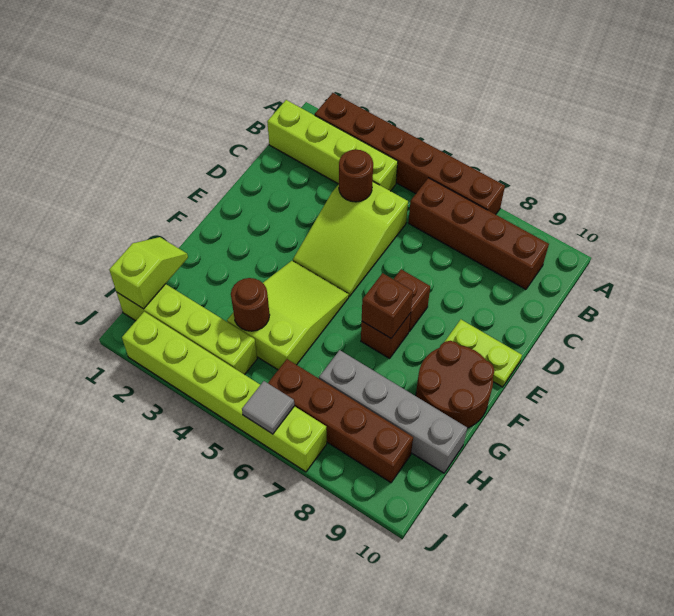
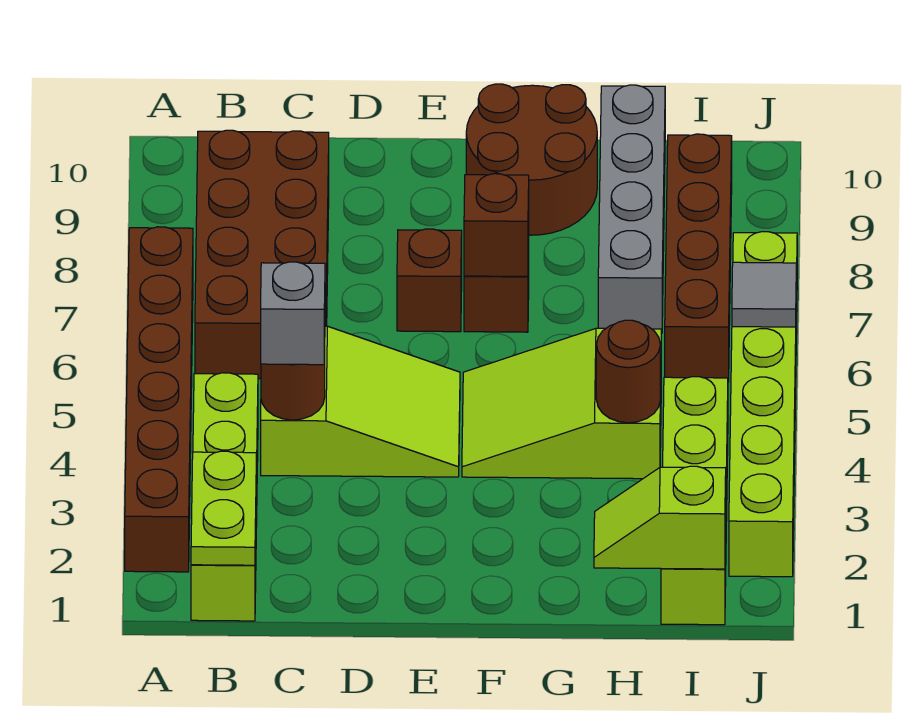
brown brick B6:B9 level 1 -> brown brick B6:C9 level 1
none -> grey brick C4 level 3
lime plate E9:E10 level 1 -> lime plate B1:B2 level 2

